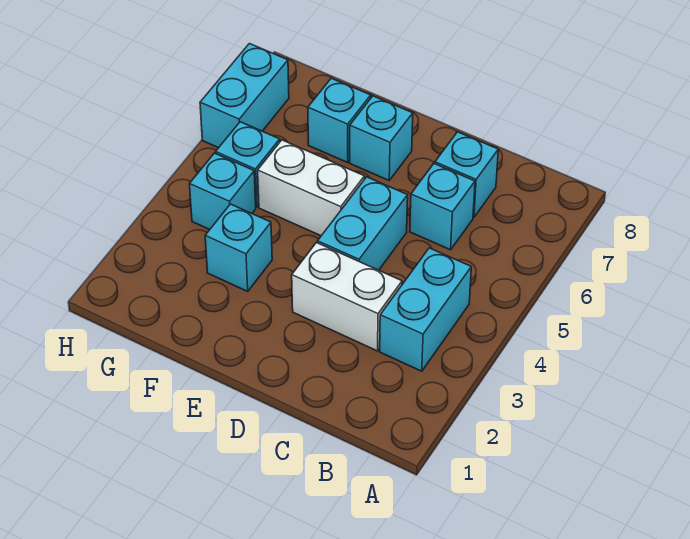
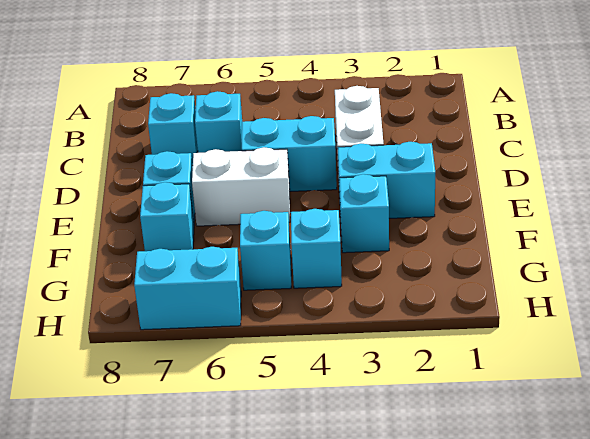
cyan brick B3:B4 level 1 -> cyan brick E2:E3 level 1
white brick E5:F5 level 1 -> white brick E5:E6 level 1

